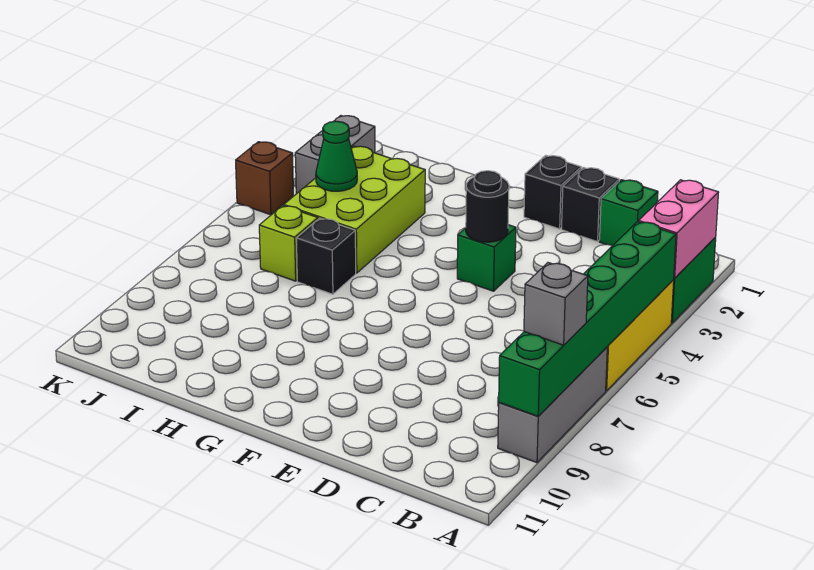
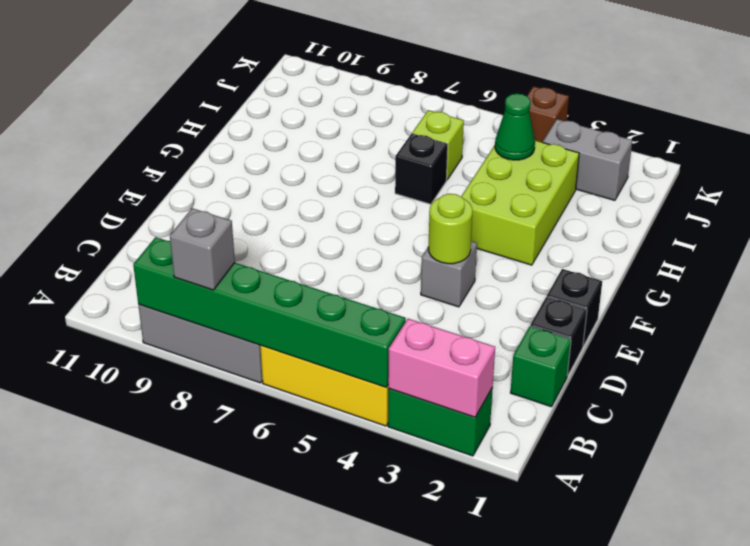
green brick E4 level 1 -> grey brick E4 level 1
black round brick E4 level 2 -> lime round brick E4 level 2
lime brick H3:I5 level 1 -> lime brick G3:I4 level 1

